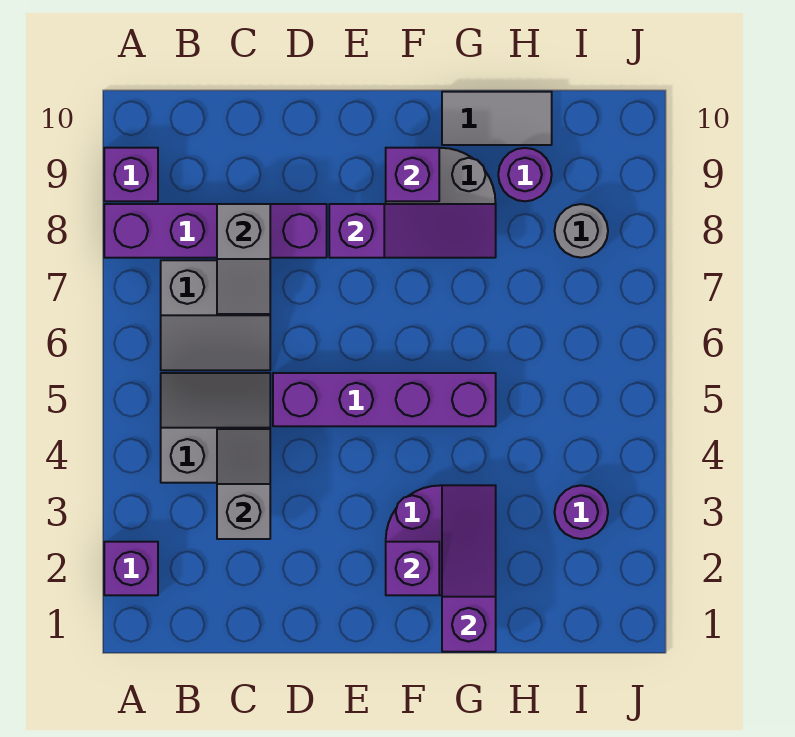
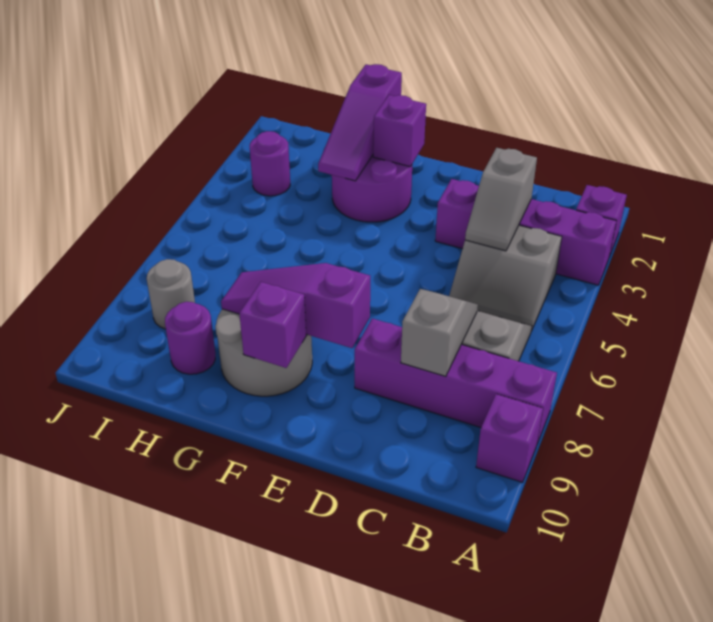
purple brick D5:G5 level 1 -> purple brick A3:D3 level 1
grey tile G10:H10 level 1 -> none

